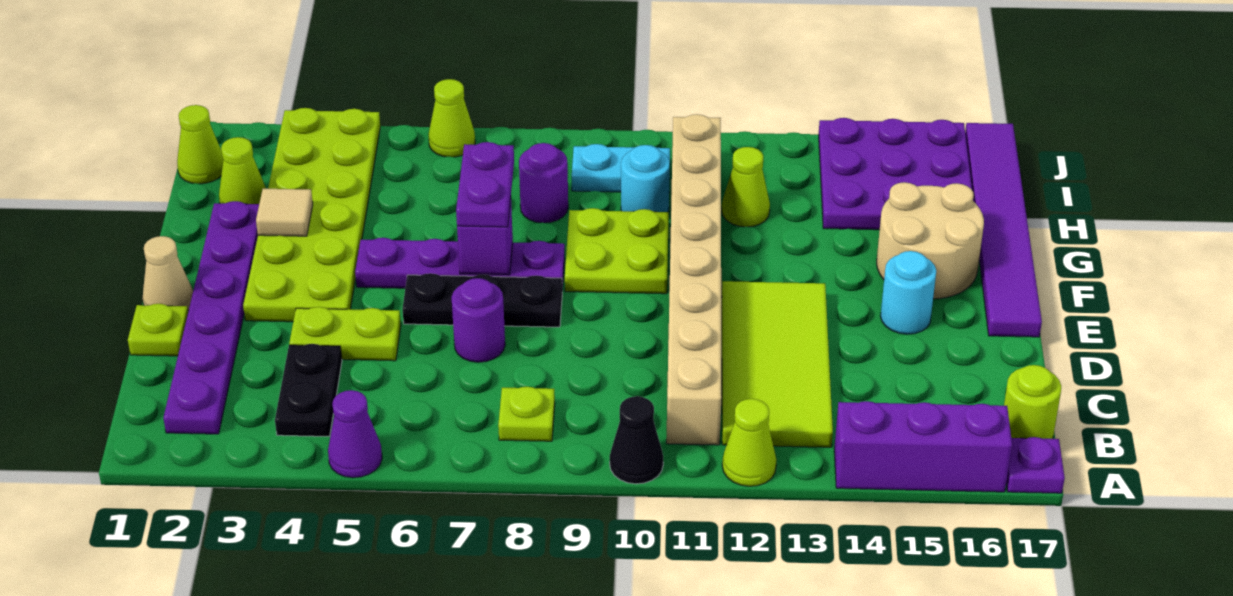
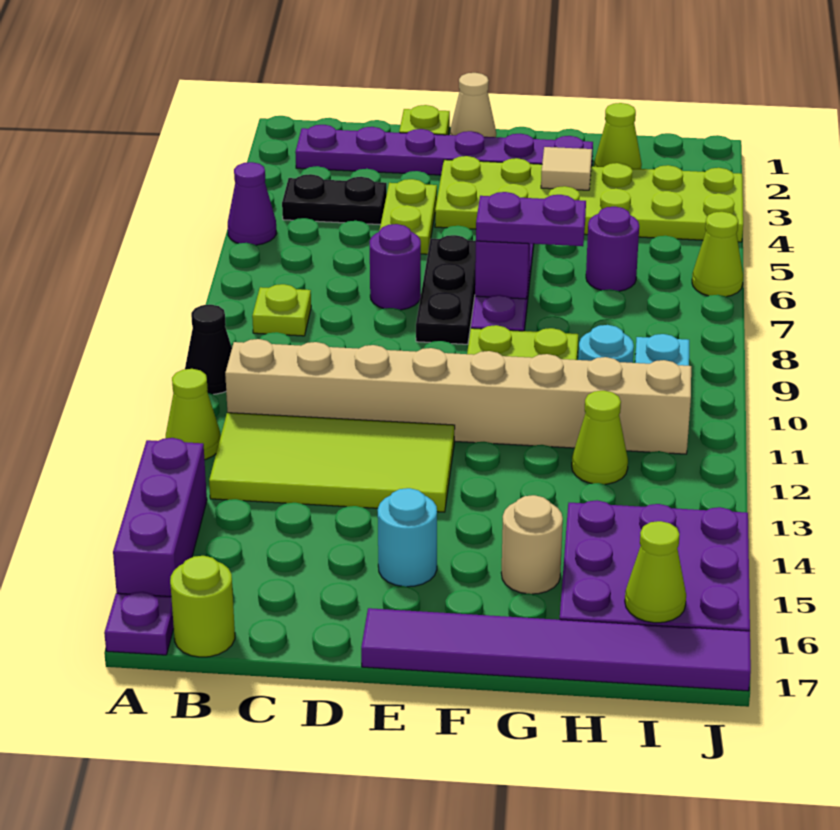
tan round brick F15:G16 level 1 -> tan round brick G15 level 1
purple round brick H8 level 1 -> purple round brick H6 level 1
lime cone I1 level 1 -> lime cone I16 level 2

